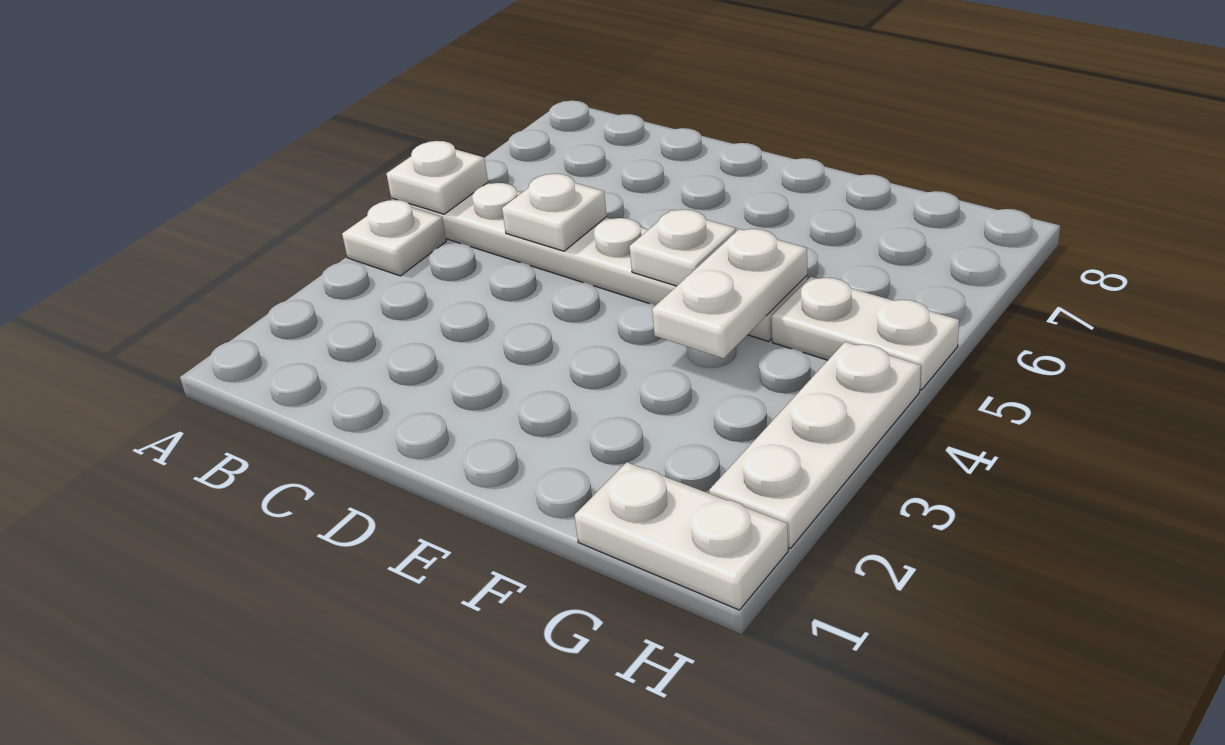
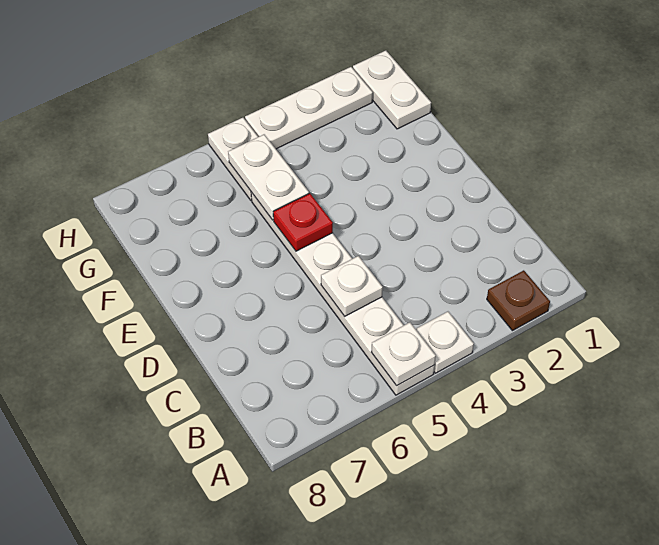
none -> brown plate A2 level 1
white plate E5 level 2 -> red plate E5 level 2
white plate F4:F5 level 2 -> white plate F5:G5 level 2

